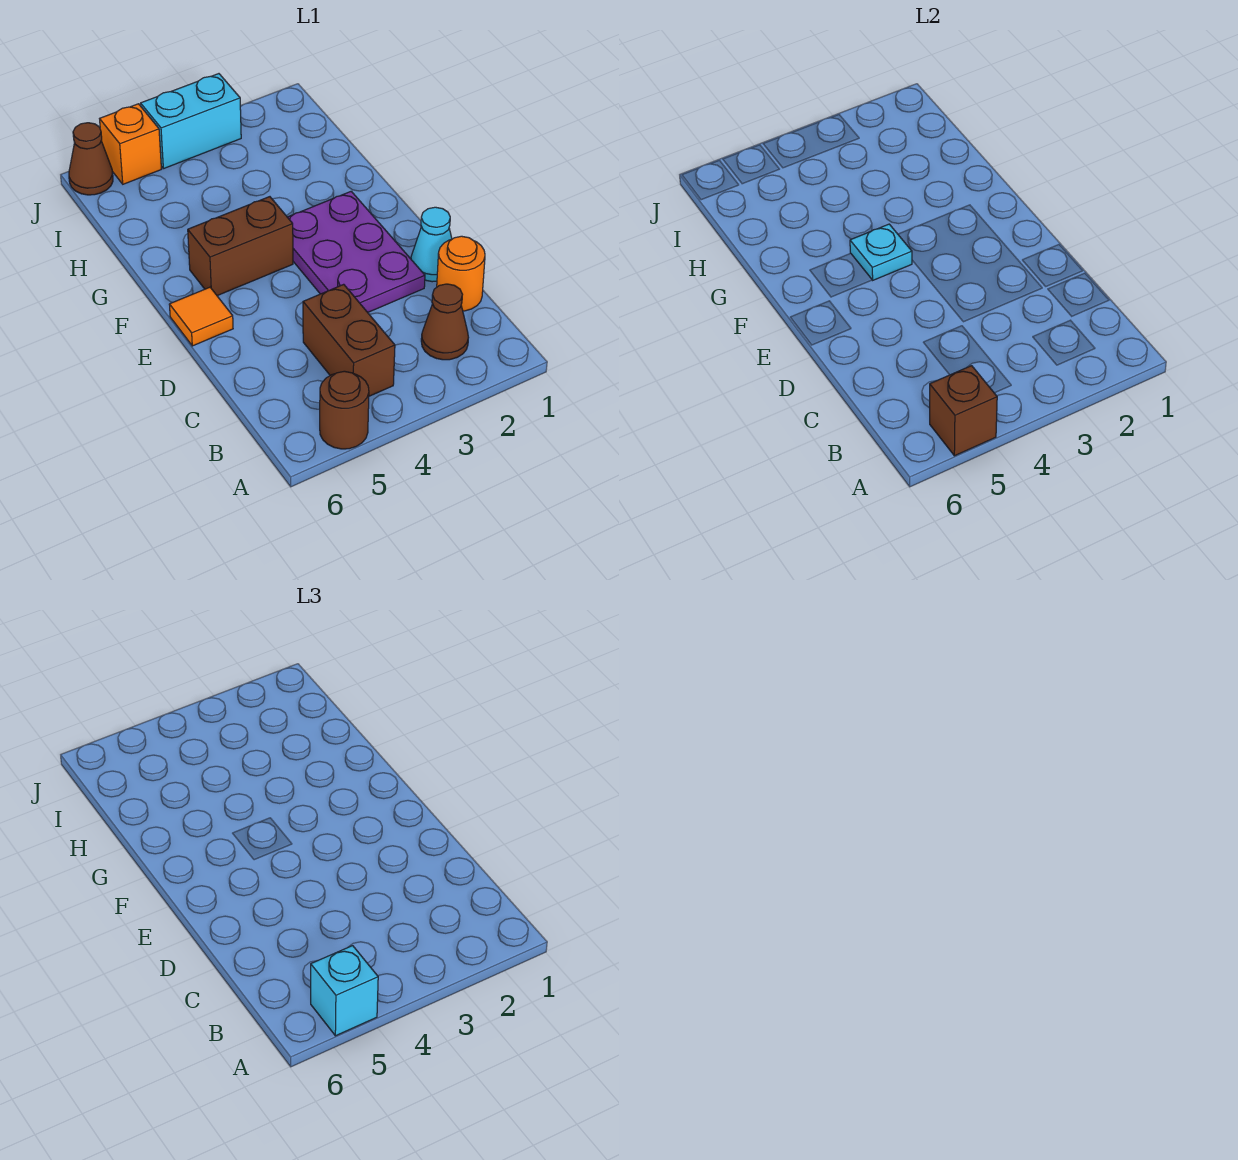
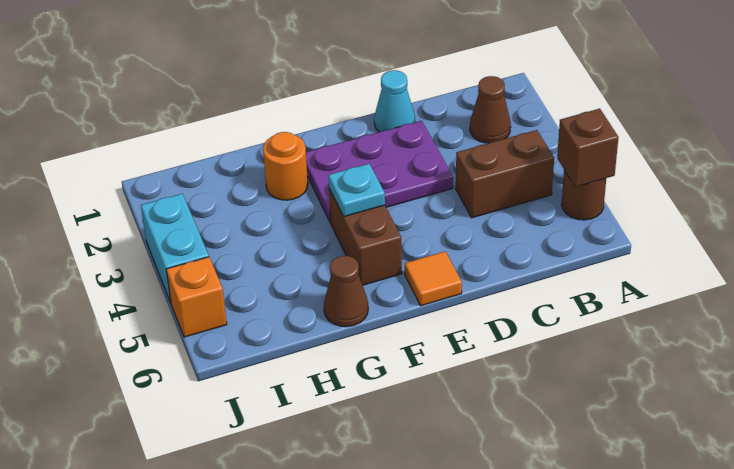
cyan brick A5 level 3 -> none
orange round brick C1 level 1 -> orange round brick G2 level 1
brown cone J6 level 1 -> brown cone G6 level 1

